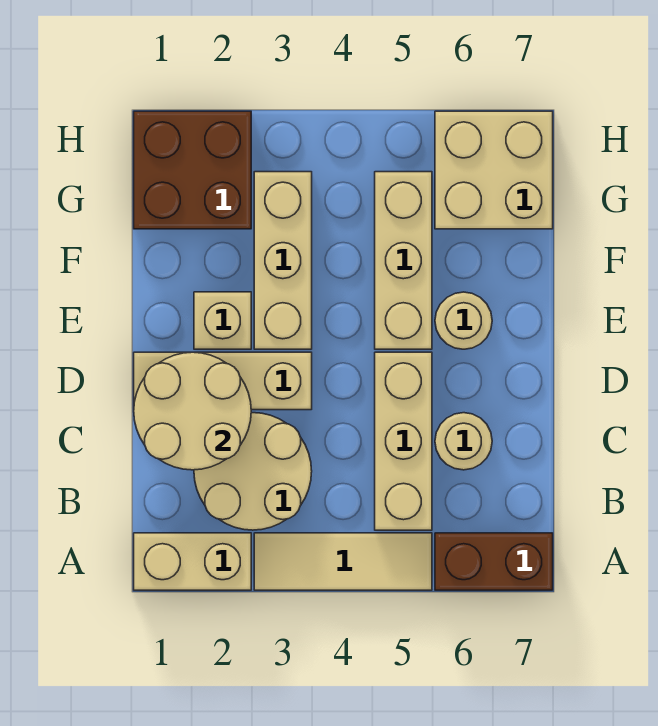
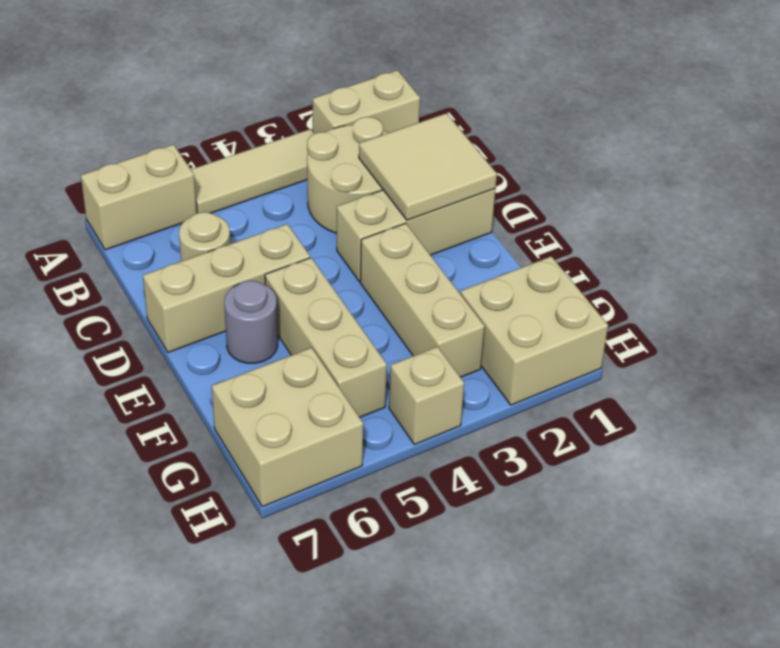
brown brick A6:A7 level 1 -> tan brick A6:A7 level 1
tan brick B5:D5 level 1 -> tan brick D5:D7 level 1
tan round brick C1:D2 level 2 -> tan tile C1:D2 level 2
tan brick E2 level 1 -> tan brick H4 level 1
tan round brick E6 level 1 -> grey round brick E6 level 1
brown brick G1:H2 level 1 -> tan brick G1:H2 level 1

